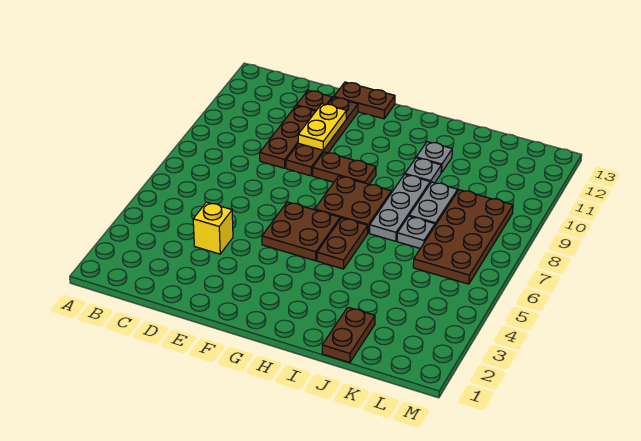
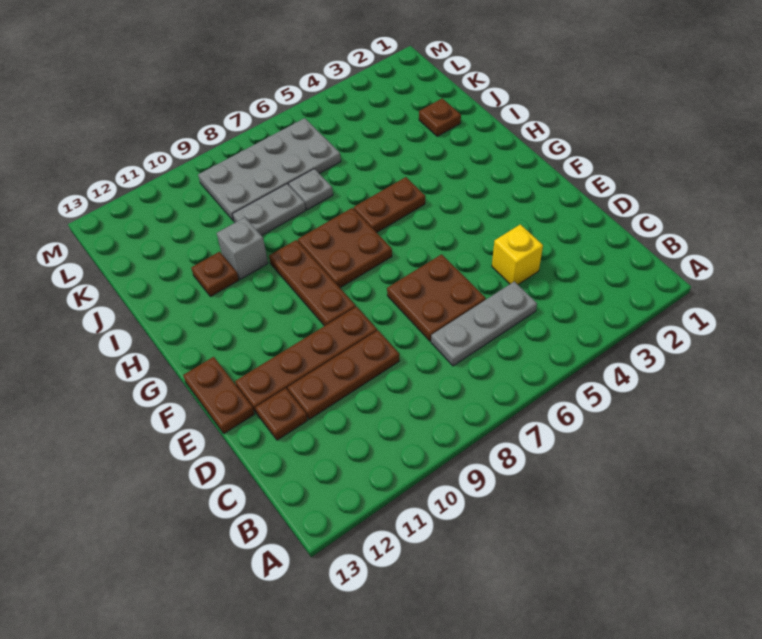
yellow plate E10:E11 level 2 -> none
brown plate F5:G6 level 1 -> brown plate D6:E7 level 1
brown plate F9:G9 level 1 -> brown plate F9:H9 level 1
grey plate I7:I9 level 1 -> grey plate C5:C7 level 1
grey plate I10 level 1 -> grey brick I10 level 1
grey plate I11 level 1 -> brown plate I11 level 1
brown plate J1:J2 level 1 -> brown plate J2 level 1
brown plate K6:L9 level 1 -> grey plate K6:L9 level 1

